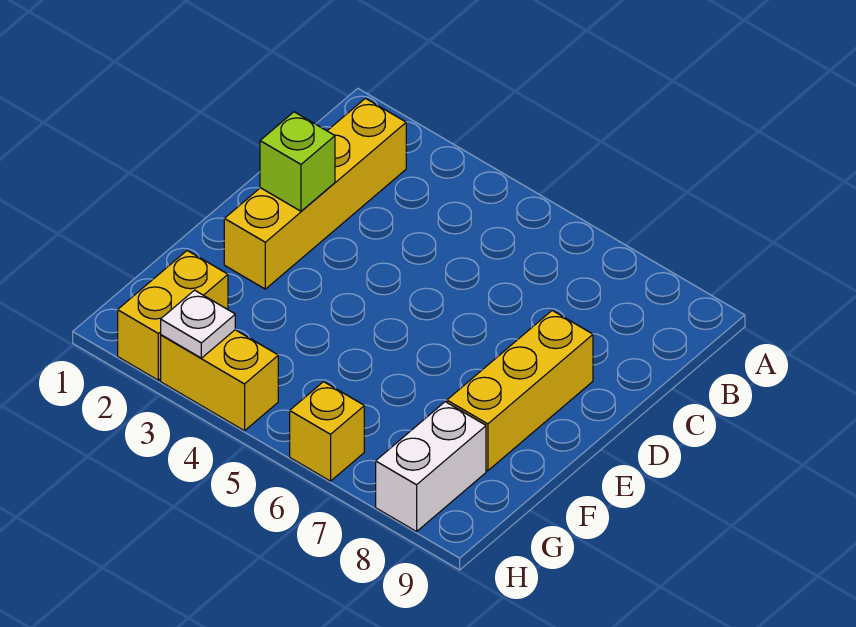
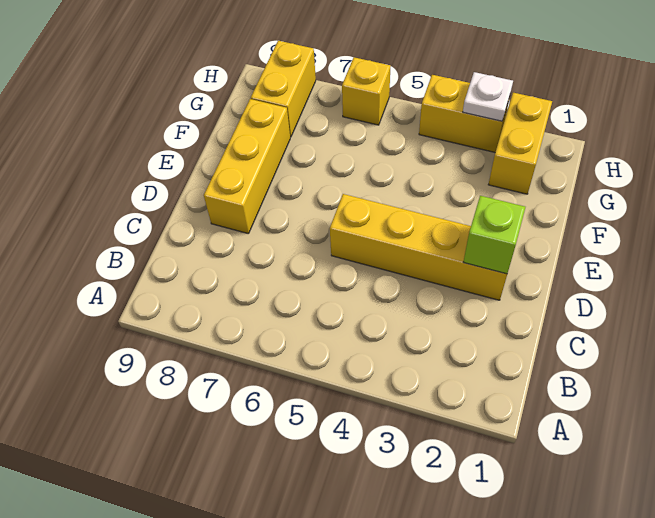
yellow brick B2:E2 level 1 -> yellow brick D2:D5 level 1
white brick G8:H8 level 1 -> yellow brick G8:H8 level 1

